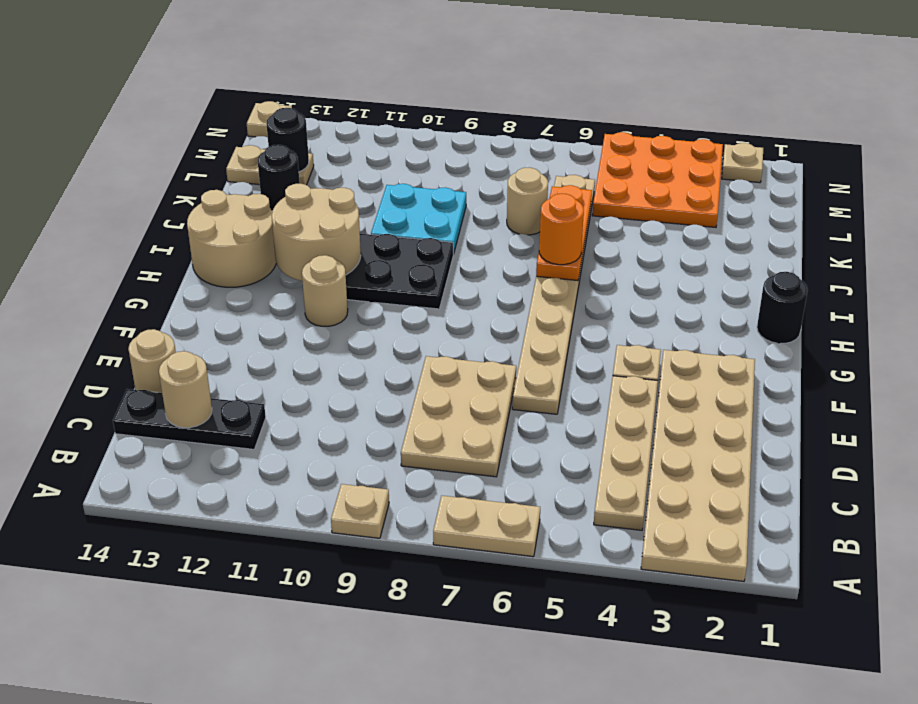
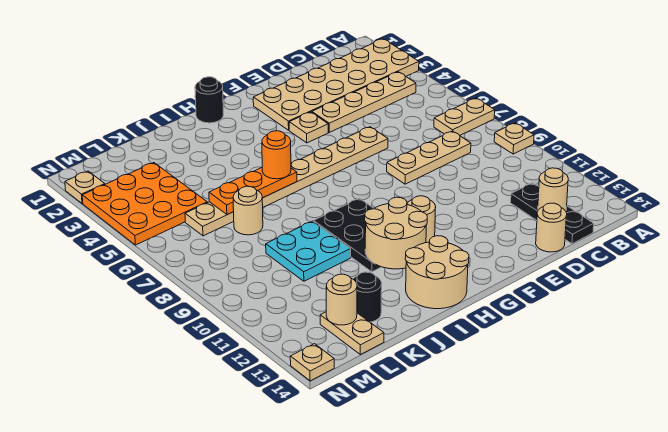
tan plate A6:A7 level 1 -> tan plate A7:B7 level 1
tan plate C7:E8 level 1 -> tan plate C8:E8 level 1
black round brick L13 level 2 -> tan round brick L13 level 2

